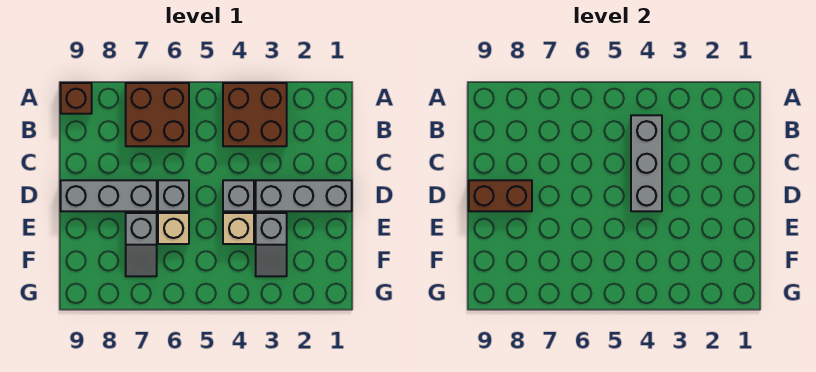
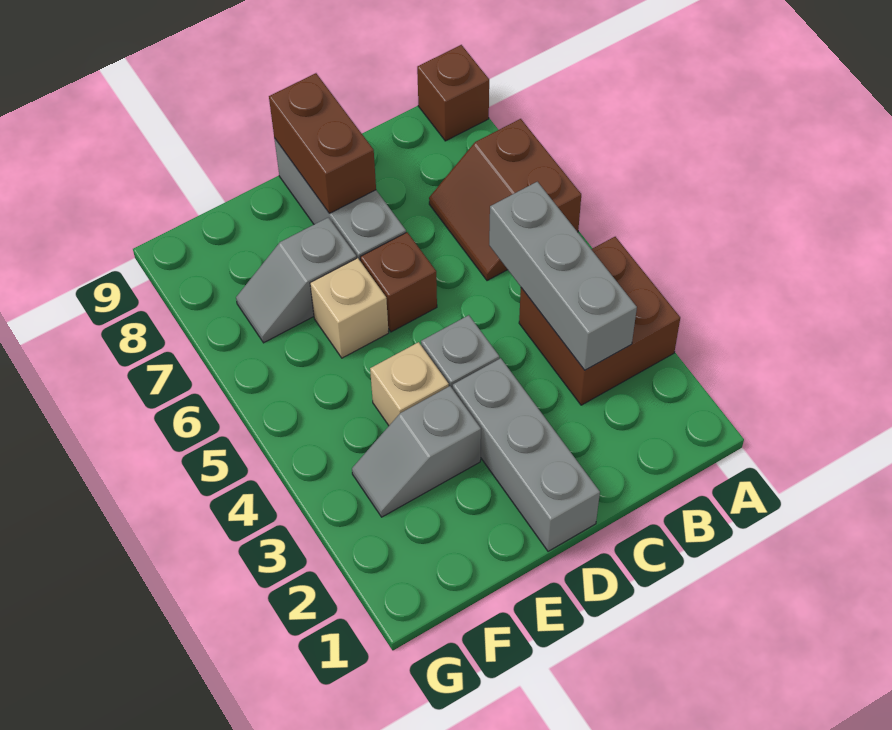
brown brick A6:B7 level 1 -> brown slope A6:B7 level 1 top A
grey brick B4:D4 level 2 -> grey brick B3:B5 level 2
grey brick D6 level 1 -> brown brick D6 level 1

